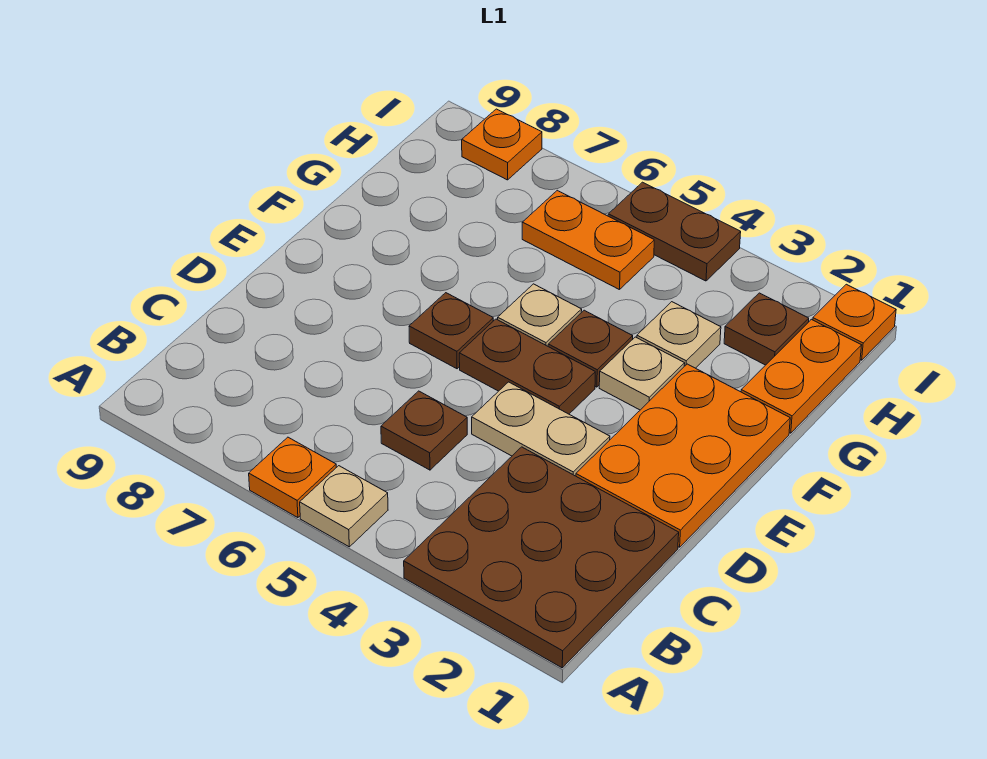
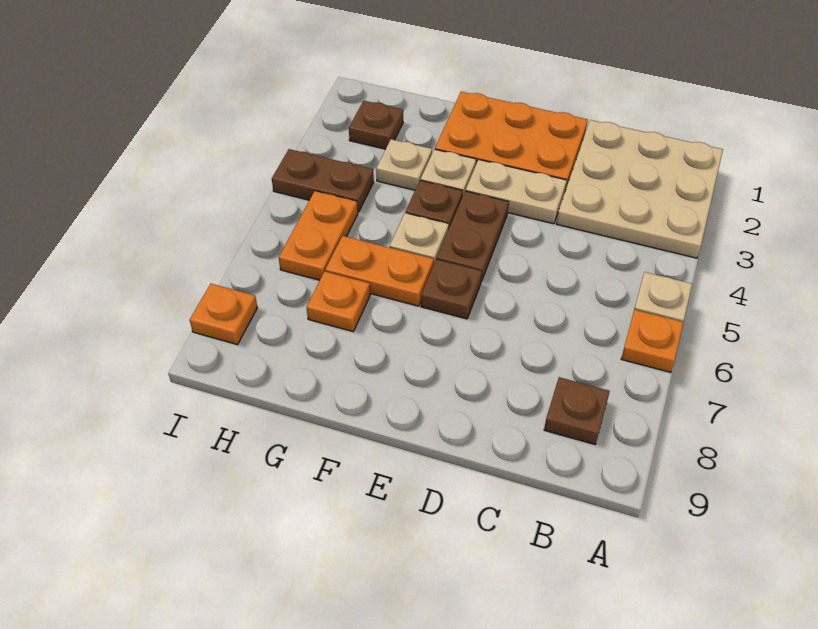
brown plate A1:C3 level 1 -> tan plate A1:C3 level 1
brown plate C5 level 1 -> brown plate B8 level 1
tan plate D3:D4 level 1 -> tan plate D3:E3 level 1
orange plate G1:H1 level 1 -> orange plate F6:G6 level 1
orange plate I1 level 1 -> orange plate G7 level 1
brown plate I4:I5 level 1 -> brown plate H4:I4 level 1

